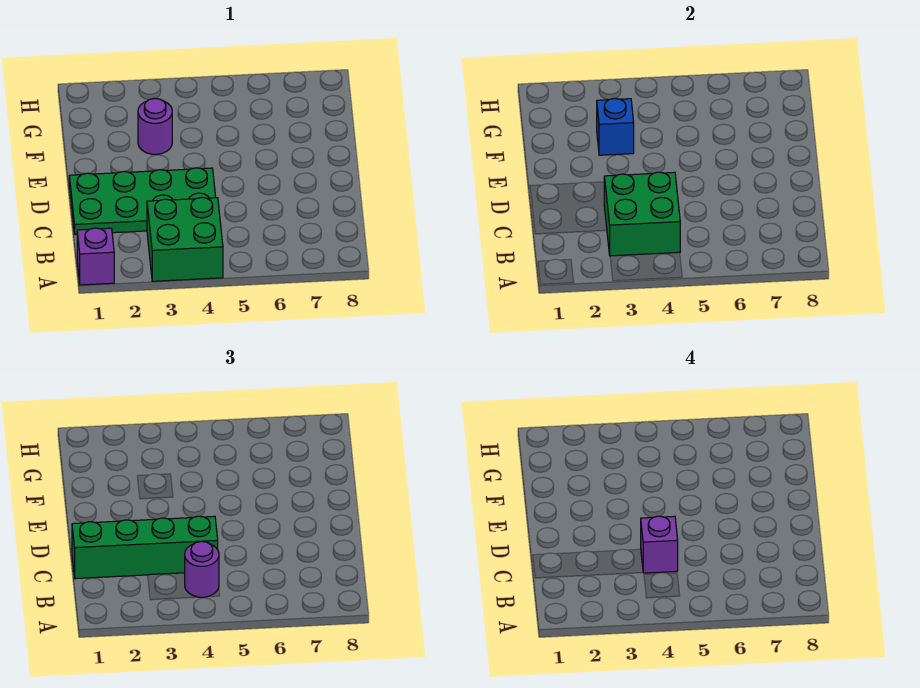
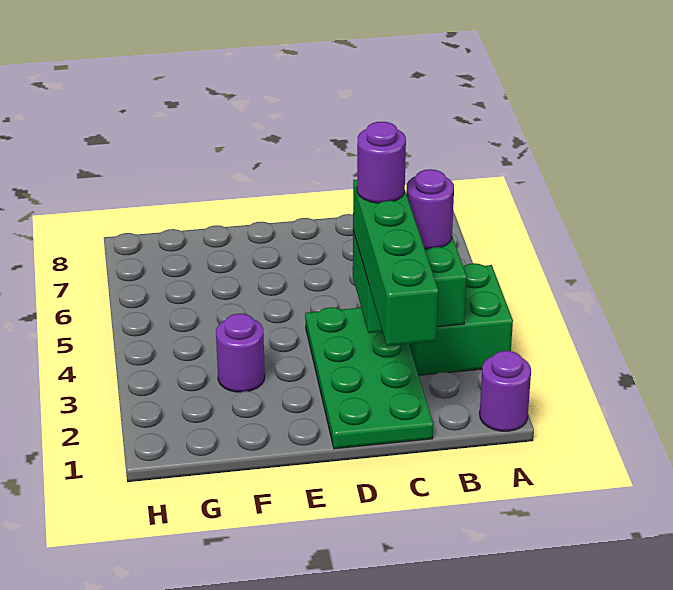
purple brick A1 level 1 -> purple round brick A1 level 1
purple brick C4 level 4 -> purple round brick C4 level 4
blue brick F3 level 2 -> none

